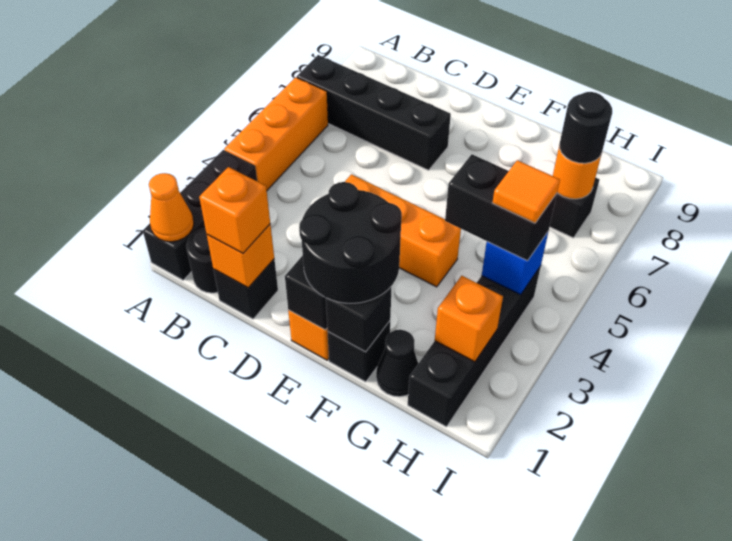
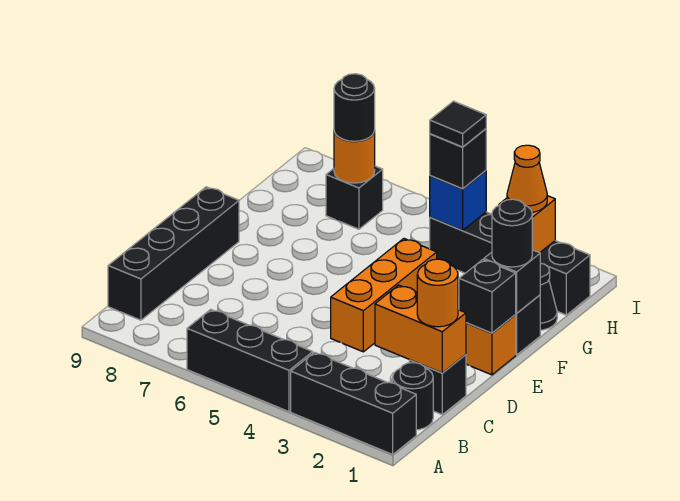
orange cone A1 level 2 -> orange cone H2 level 3
orange brick A4:A6 level 1 -> black brick A4:A6 level 1
black brick A7:D7 level 1 -> black brick B9:E9 level 1
orange brick C1 level 2 -> orange brick C1:C2 level 2
orange brick C1 level 3 -> orange round brick C1 level 3
black round brick E1:F2 level 3 -> black round brick F1 level 3
black brick G4:H4 level 3 -> black brick H4 level 3
orange tile H4 level 4 -> black tile H4 level 4

